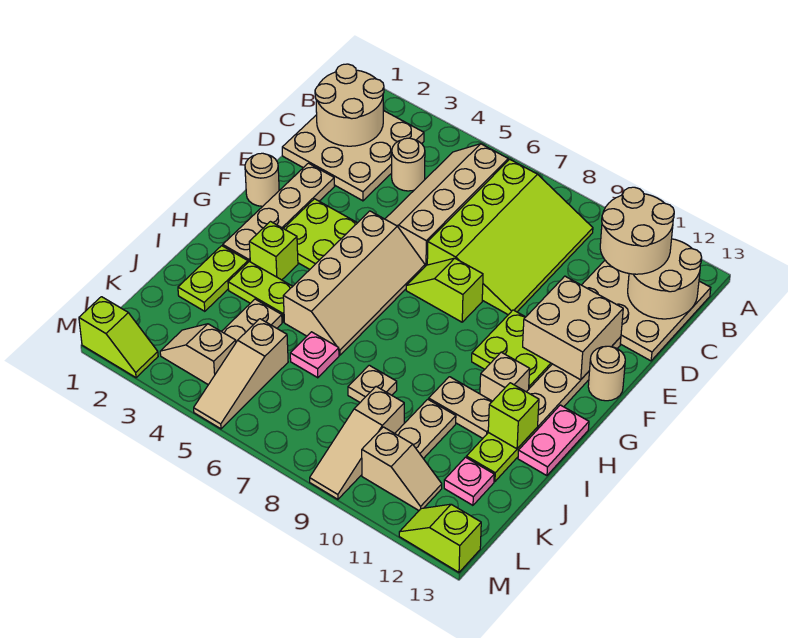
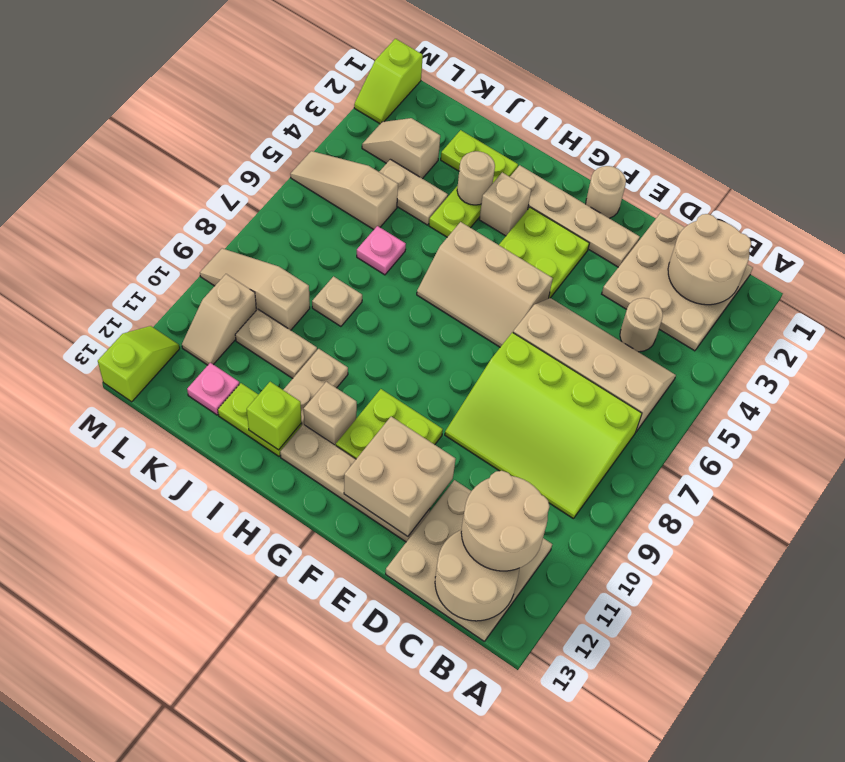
tan slope F5:I6 level 1 top 5 -> tan slope F5:H6 level 1 top 5
lime slope F7:F8 level 1 top 8 -> none
tan round brick F13 level 1 -> tan round brick I3 level 2
lime brick H3 level 1 -> tan brick H3 level 1
pink plate H13:I13 level 1 -> none
tan slope L3:L4 level 1 top 4 -> tan slope K3:L3 level 1 top K

